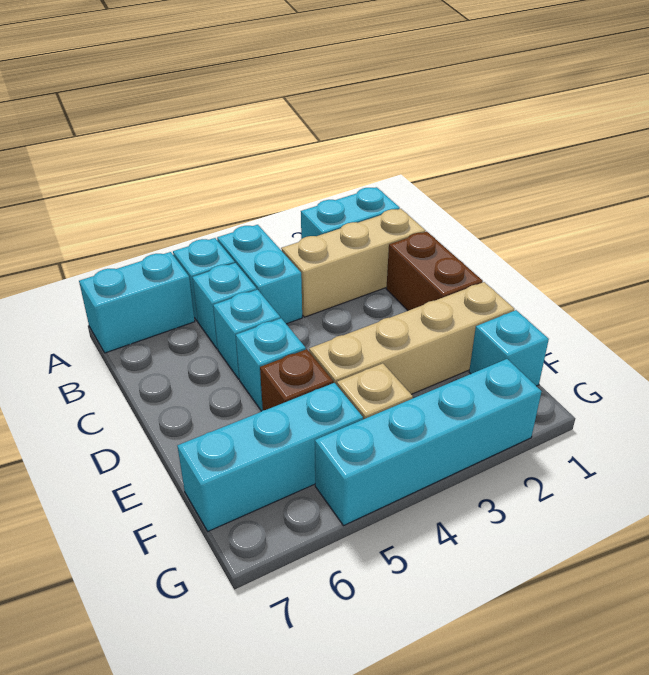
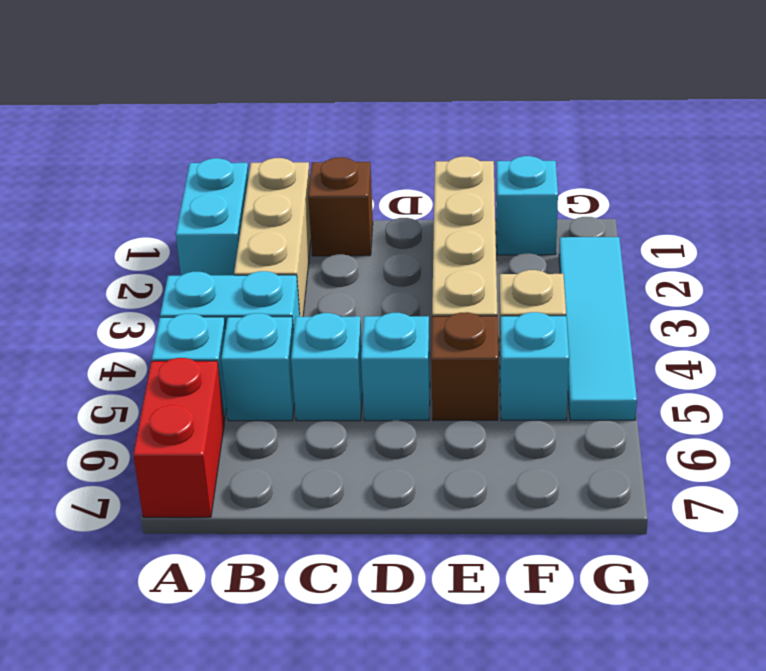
cyan brick A6:A7 level 1 -> red brick A6:A7 level 1
brown brick C1:D1 level 1 -> brown brick C1 level 1
cyan brick F5:F7 level 1 -> cyan brick F5 level 1
cyan brick G2:G5 level 1 -> cyan tile G2:G5 level 1

